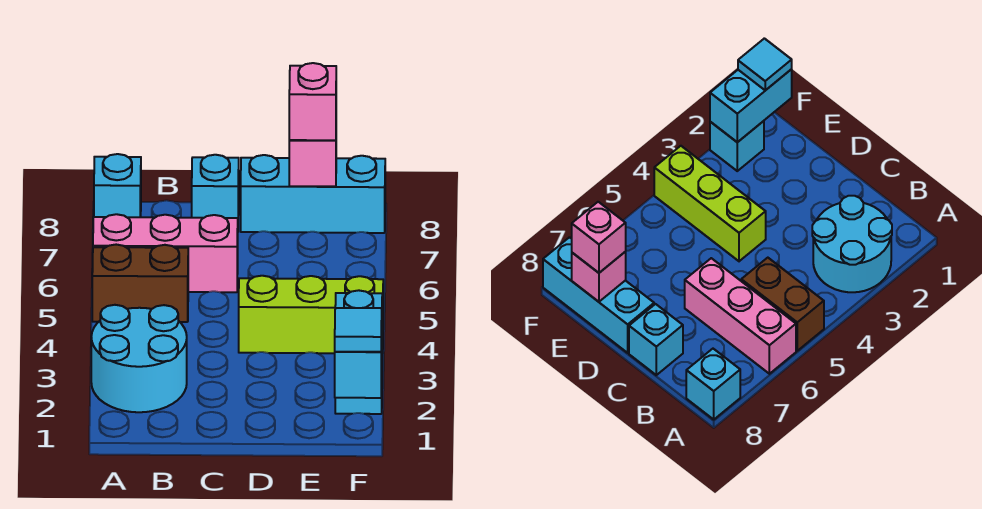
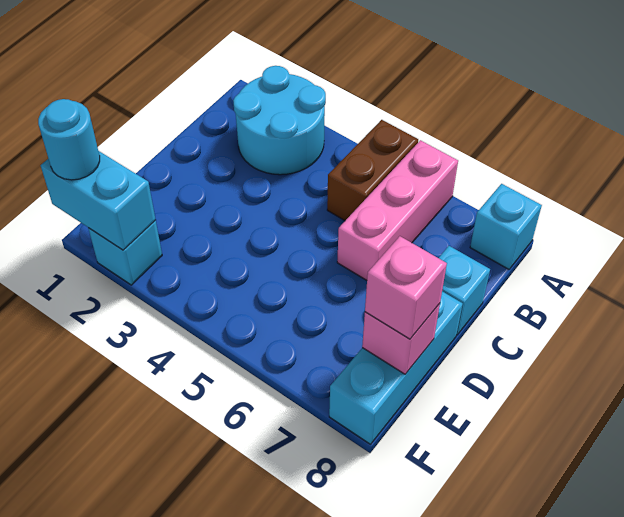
lime brick D4:F4 level 1 -> none
cyan tile F1 level 3 -> cyan round brick F1 level 3

